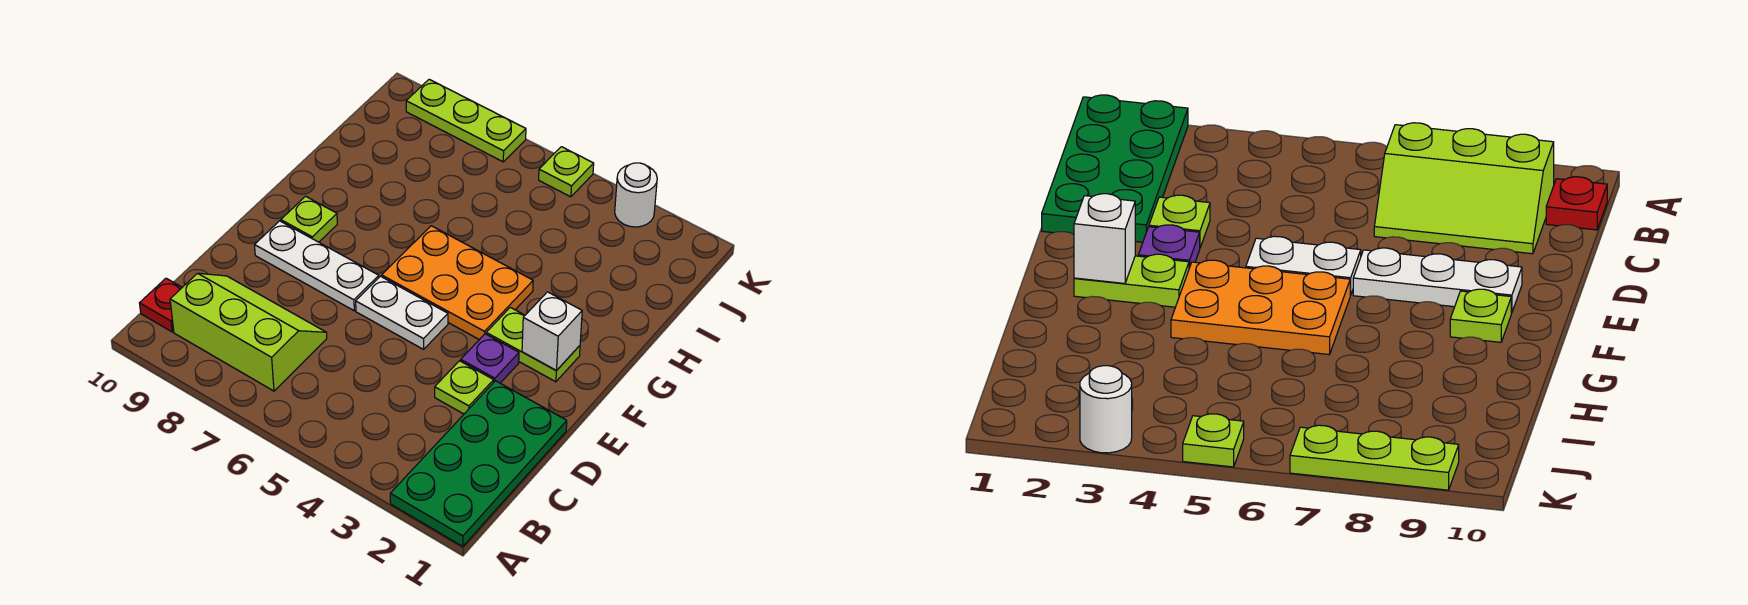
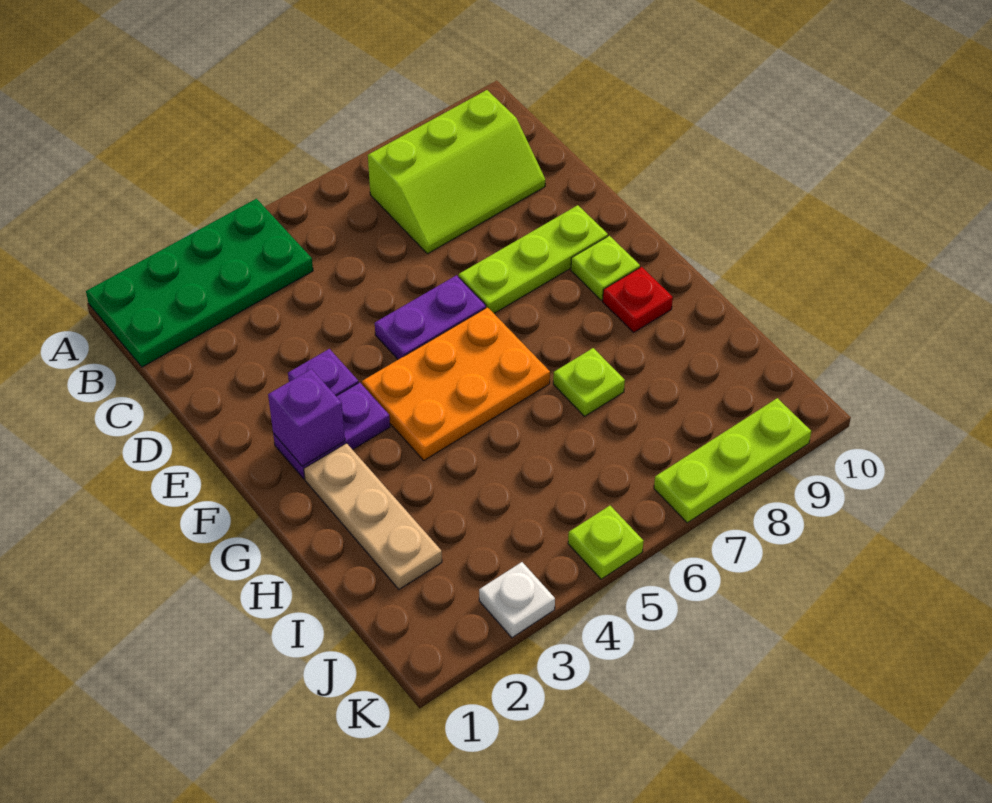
green plate A1:D2 level 1 -> green plate A1:B4 level 1
red plate B10 level 1 -> red plate G9 level 1
lime plate D3 level 1 -> lime plate H7 level 1
white plate E5:E6 level 1 -> purple plate E5:E6 level 1
white plate E7:E9 level 1 -> lime plate E7:E9 level 1
lime plate F2:F3 level 1 -> purple plate F2:F3 level 1
white brick F2 level 2 -> purple brick F2 level 2
none -> tan plate G2:I2 level 1
white round brick K3 level 1 -> white plate K3 level 1

